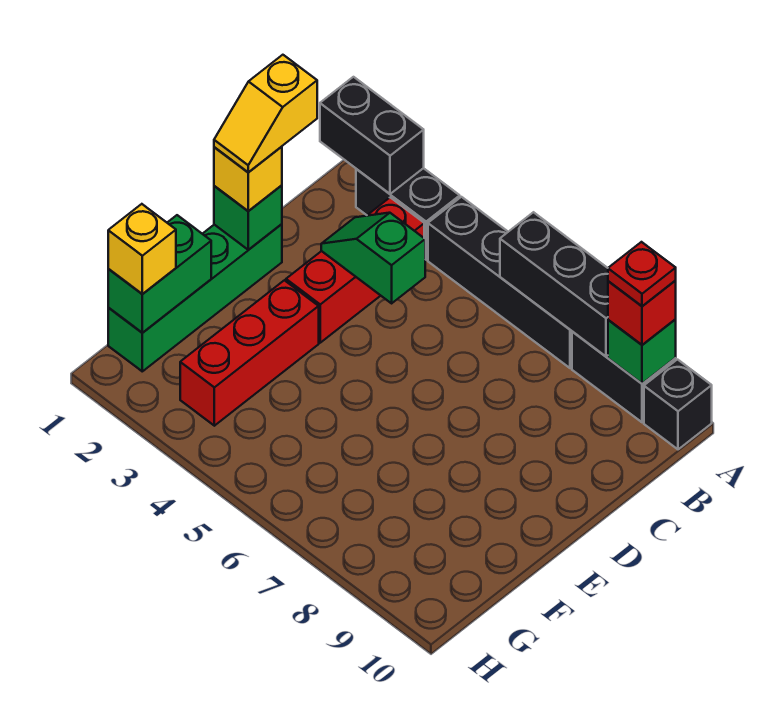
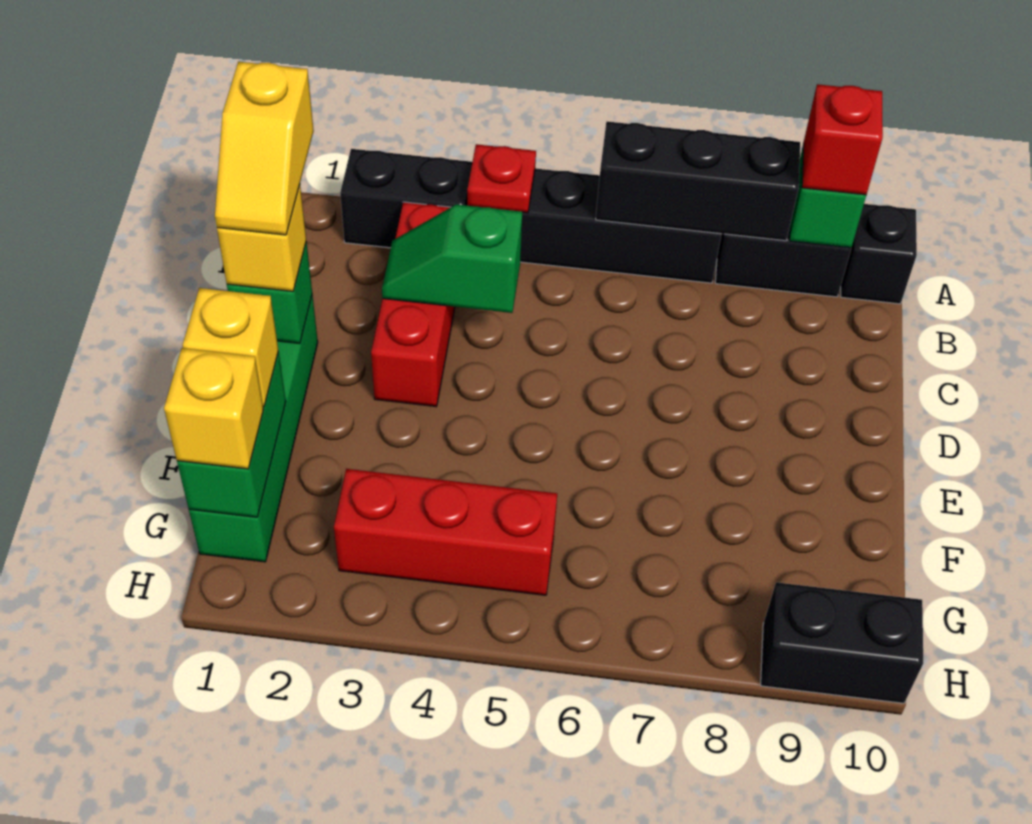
black brick A1:A2 level 2 -> black brick H9:H10 level 1
red plate A9 level 4 -> red plate A4 level 2
red brick E3:G3 level 1 -> red brick G3:G5 level 1
none -> yellow brick F1 level 3

